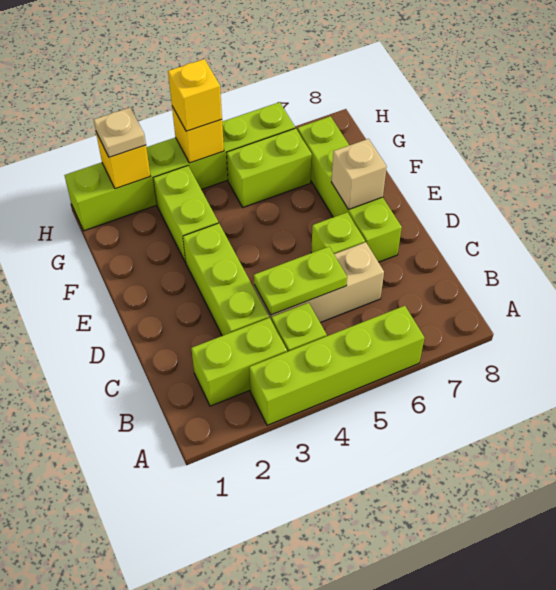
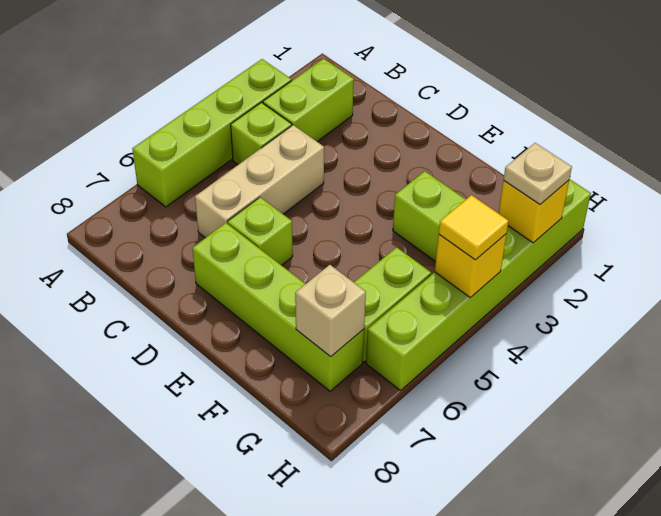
lime brick C3:E3 level 1 -> none
lime plate C4:C5 level 2 -> none
tan brick E7 level 2 -> tan brick G7 level 2
yellow brick H4 level 3 -> yellow tile H4 level 3

